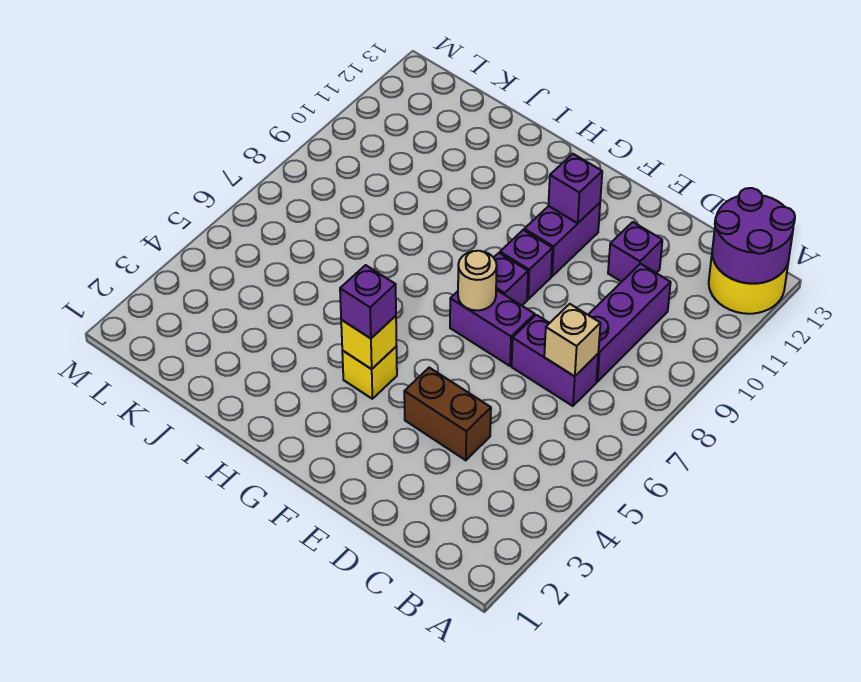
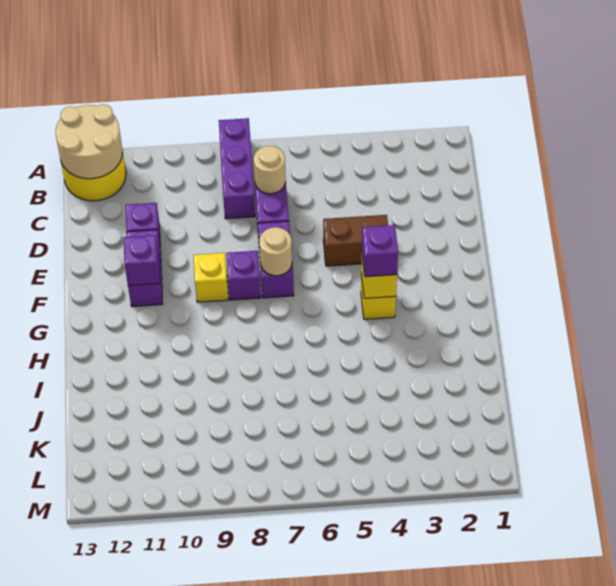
purple round brick A12:B13 level 2 -> tan round brick A12:B13 level 2
tan brick C7 level 2 -> tan round brick C7 level 2
purple brick C8:C10 level 1 -> purple brick A8:C8 level 1
brown brick D4:E4 level 1 -> brown brick E4:E5 level 1
purple brick F9 level 1 -> yellow brick F9 level 1
purple brick F10:F11 level 1 -> purple brick E11:F11 level 1

